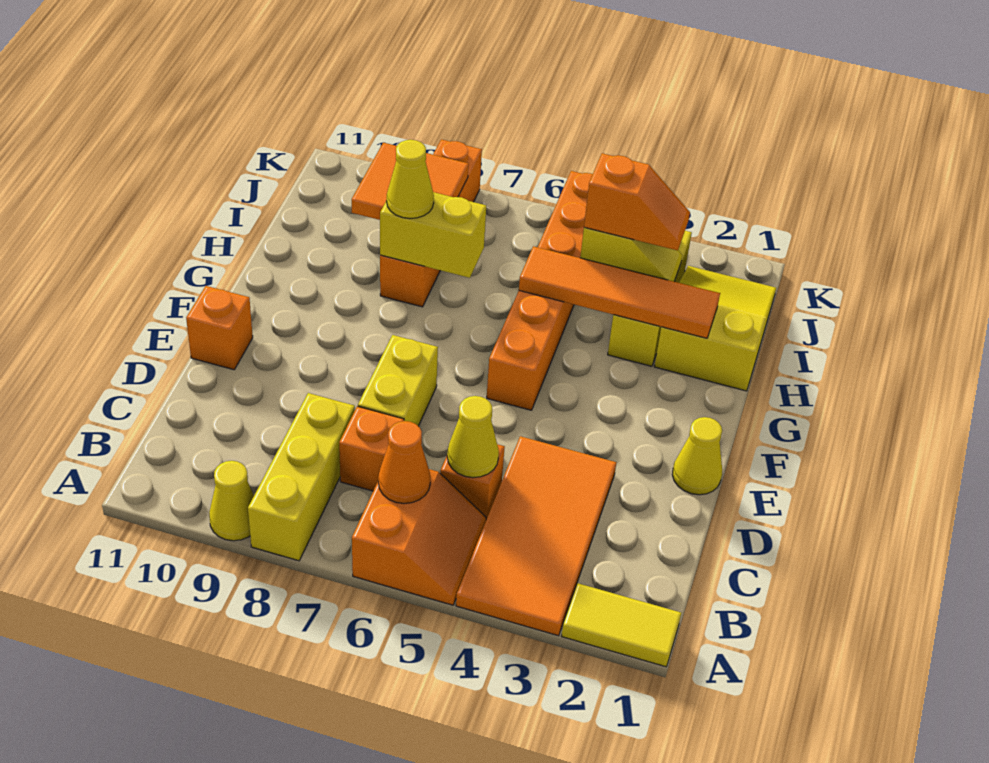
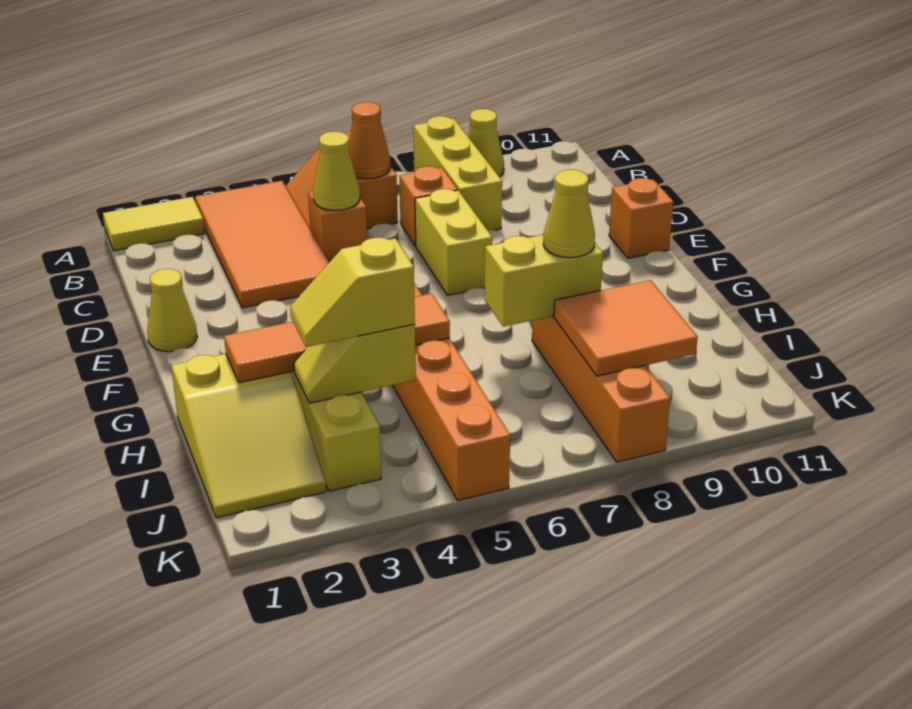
orange slope I3:I4 level 3 top 4 -> yellow slope I3:I4 level 3 top 4

